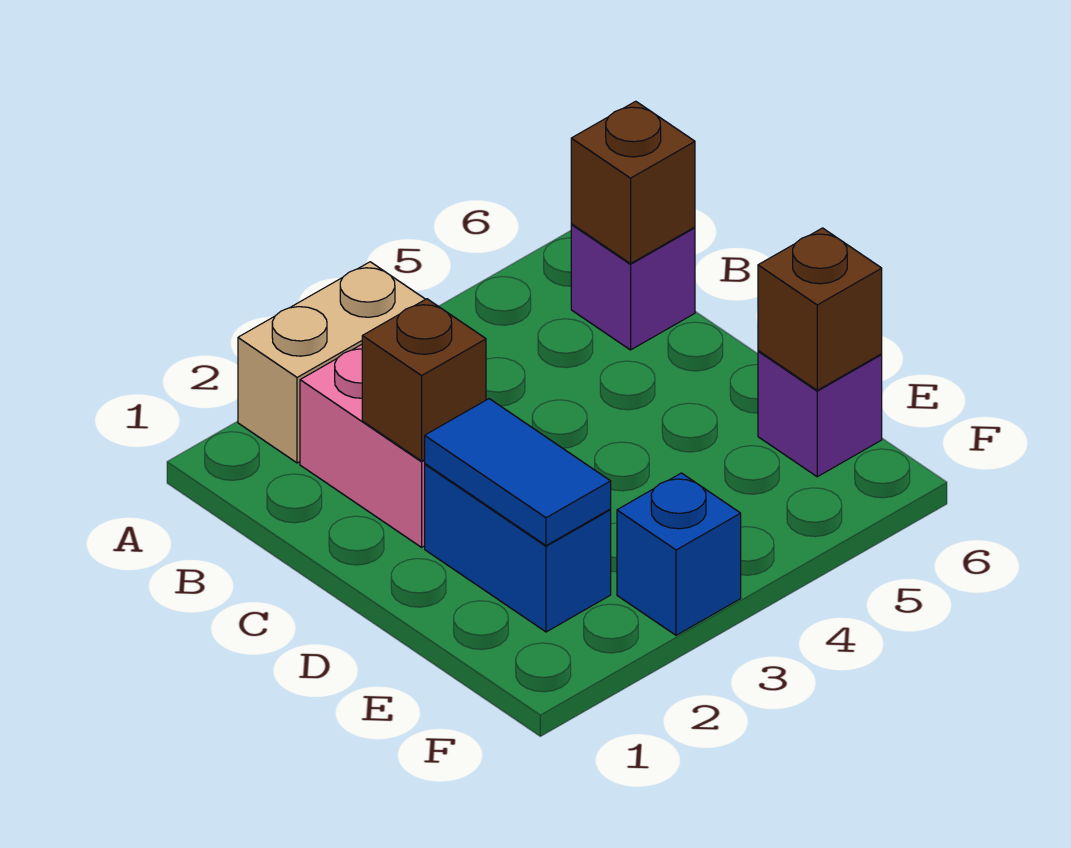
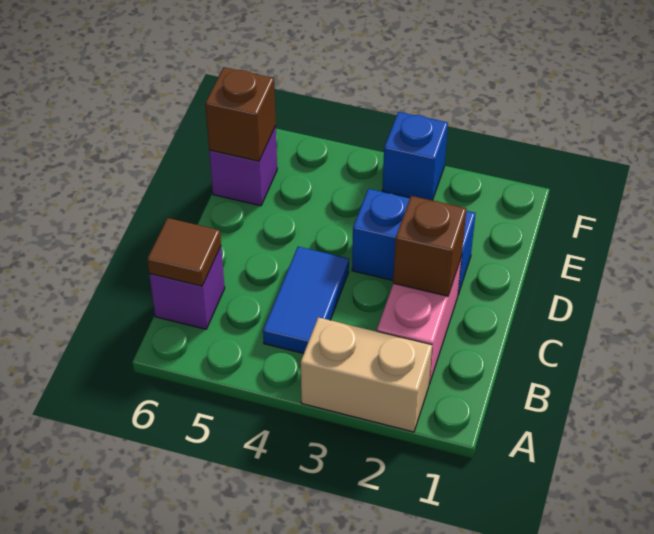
brown brick B6 level 2 -> brown tile B6 level 2
blue brick D2:E2 level 1 -> blue brick D2:D3 level 1
blue tile D2:E2 level 2 -> blue tile B4:C4 level 1

